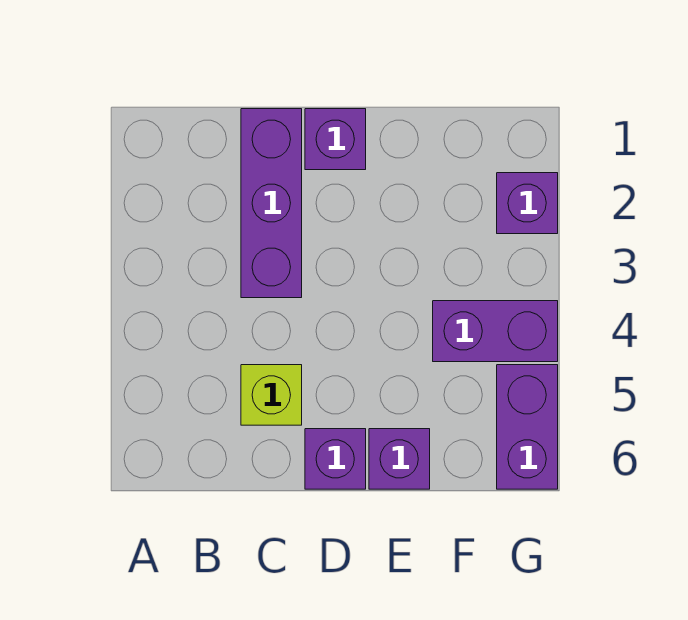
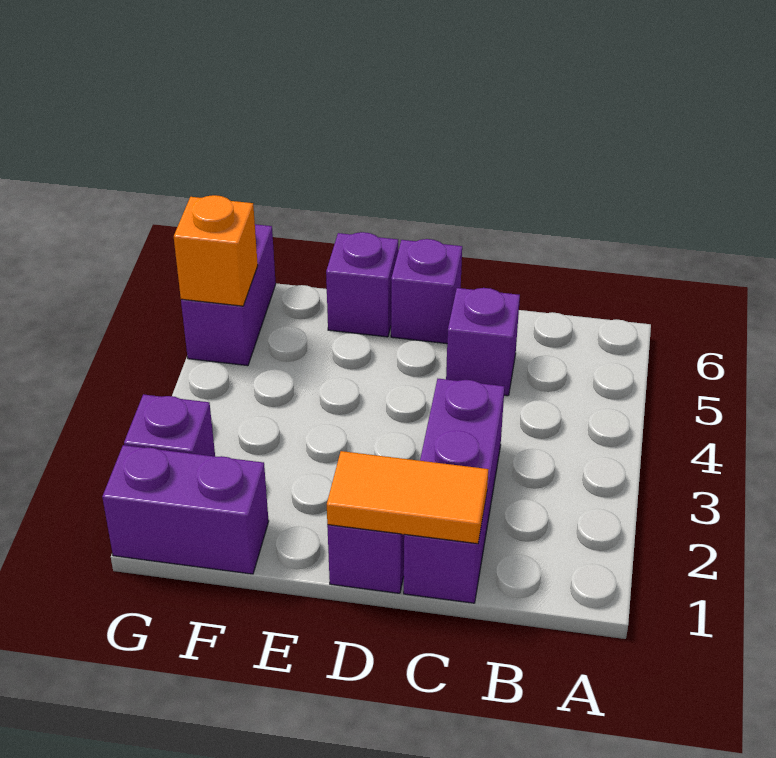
none -> orange tile C1:D1 level 2
lime brick C5 level 1 -> purple brick C5 level 1
purple brick F4:G4 level 1 -> purple brick F1:G1 level 1
none -> orange brick G5 level 2

